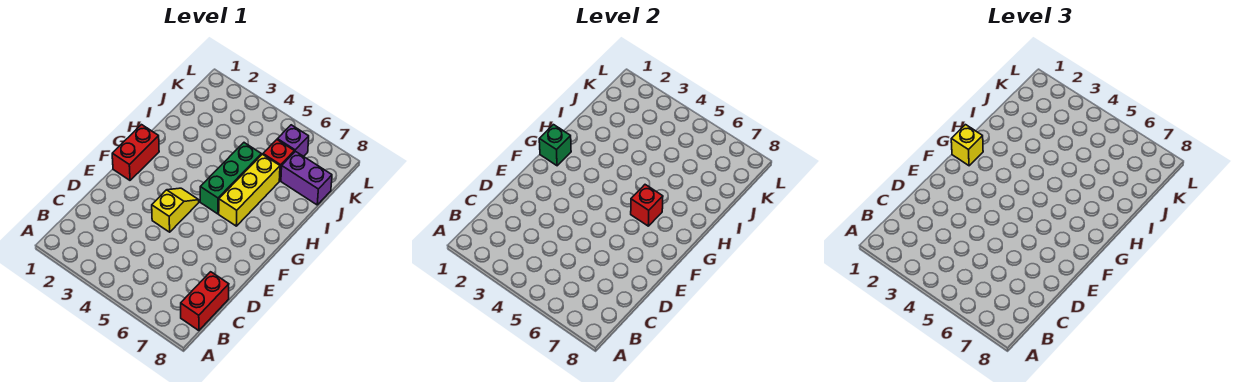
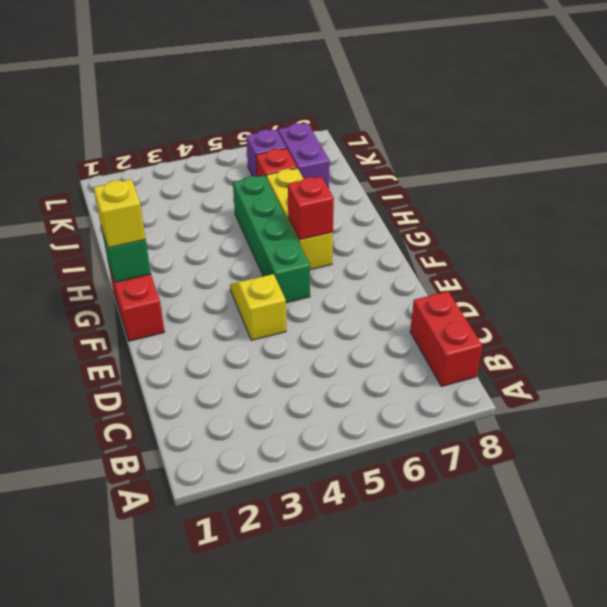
green brick G5:I5 level 1 -> green brick F5:I5 level 1
purple brick J7:J8 level 1 -> purple brick J7:K7 level 1

